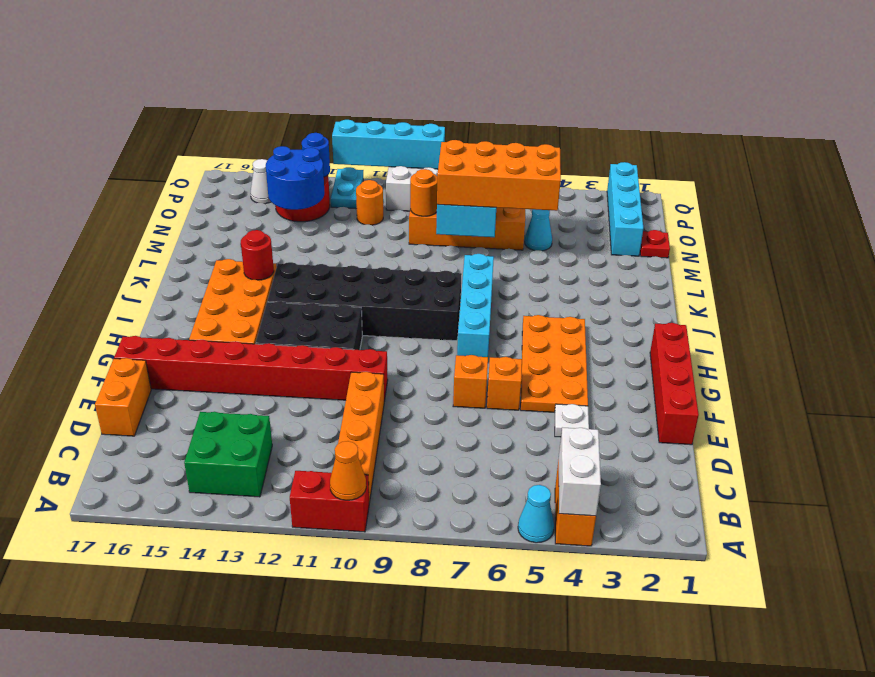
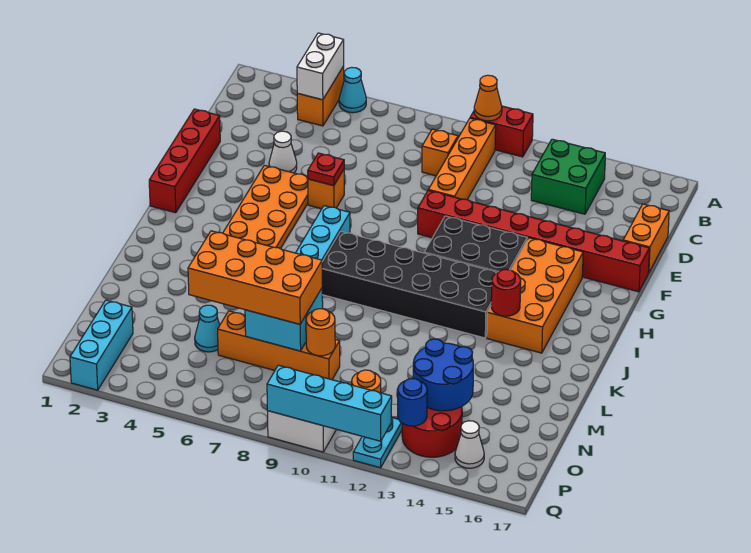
white plate E4 level 1 -> white cone E4 level 1
orange brick F7 level 1 -> orange brick C9 level 1
red plate N1 level 1 -> red plate F6 level 2
cyan brick N2:Q2 level 1 -> cyan brick O2:Q2 level 1

